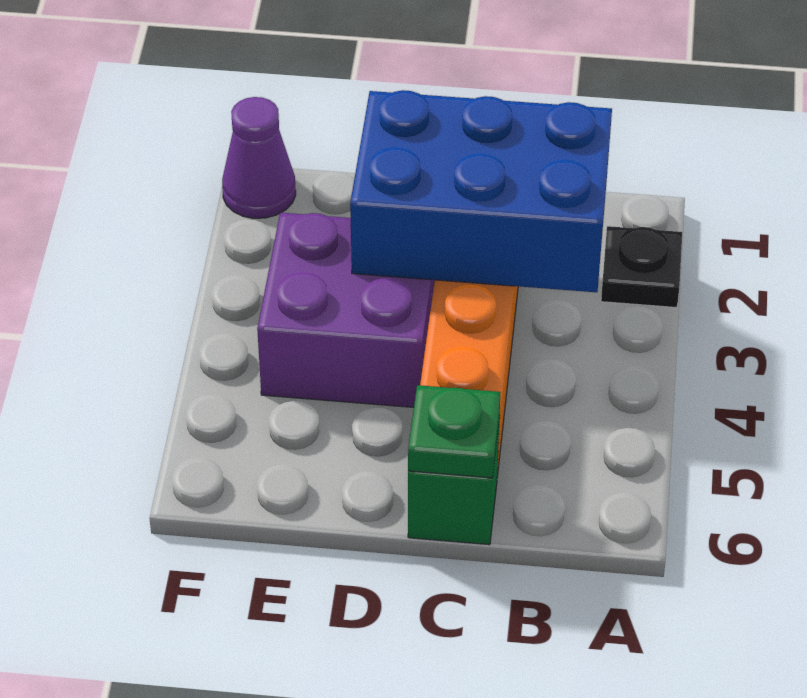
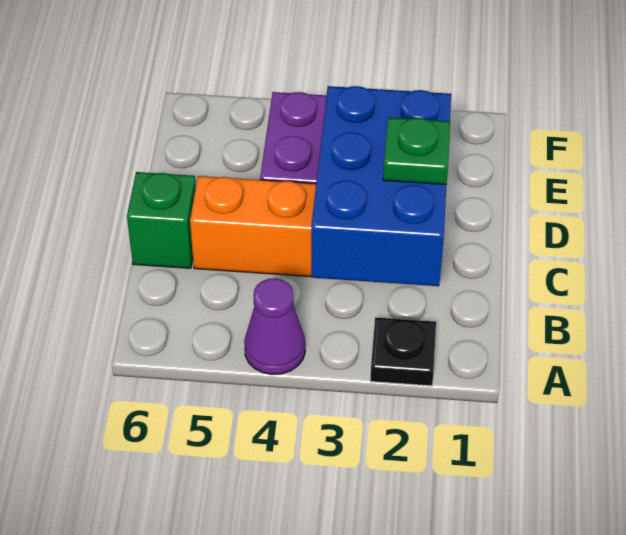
green plate C6 level 2 -> green plate C2 level 3
purple cone F1 level 1 -> purple cone A4 level 1

